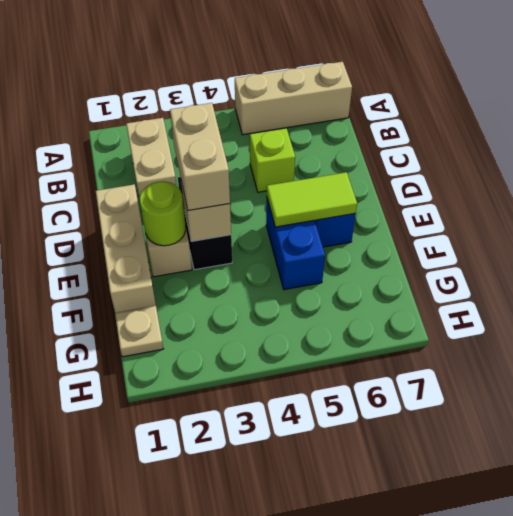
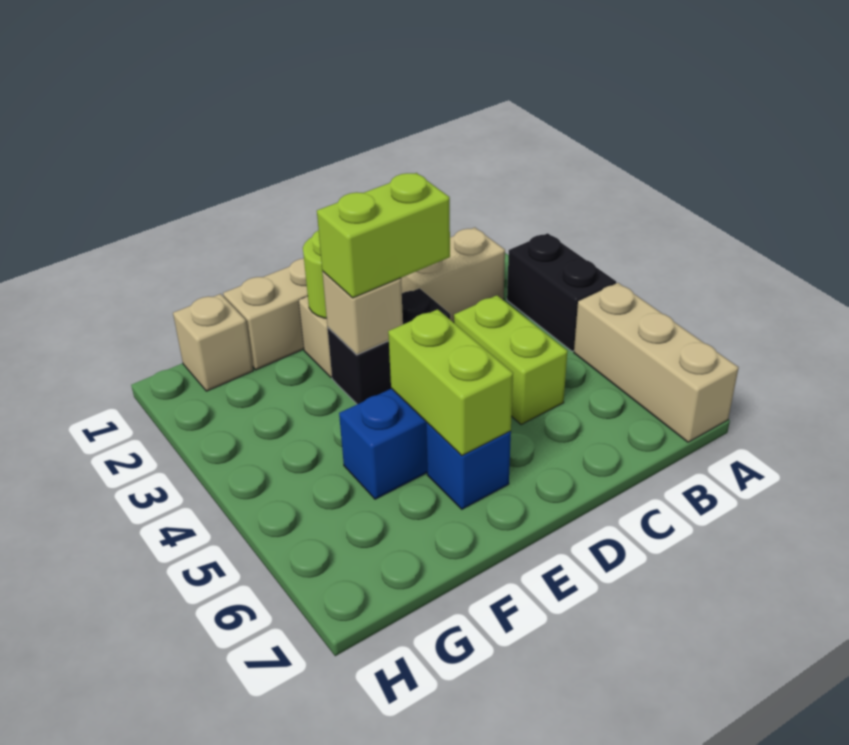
none -> black brick A3:A4 level 1
lime brick C5 level 1 -> lime brick C4:C5 level 1
tan brick D3:E3 level 3 -> lime brick D3:E3 level 3
lime tile E5:E6 level 2 -> lime brick E5:E6 level 2
tan plate G1 level 1 -> tan brick G1 level 1

